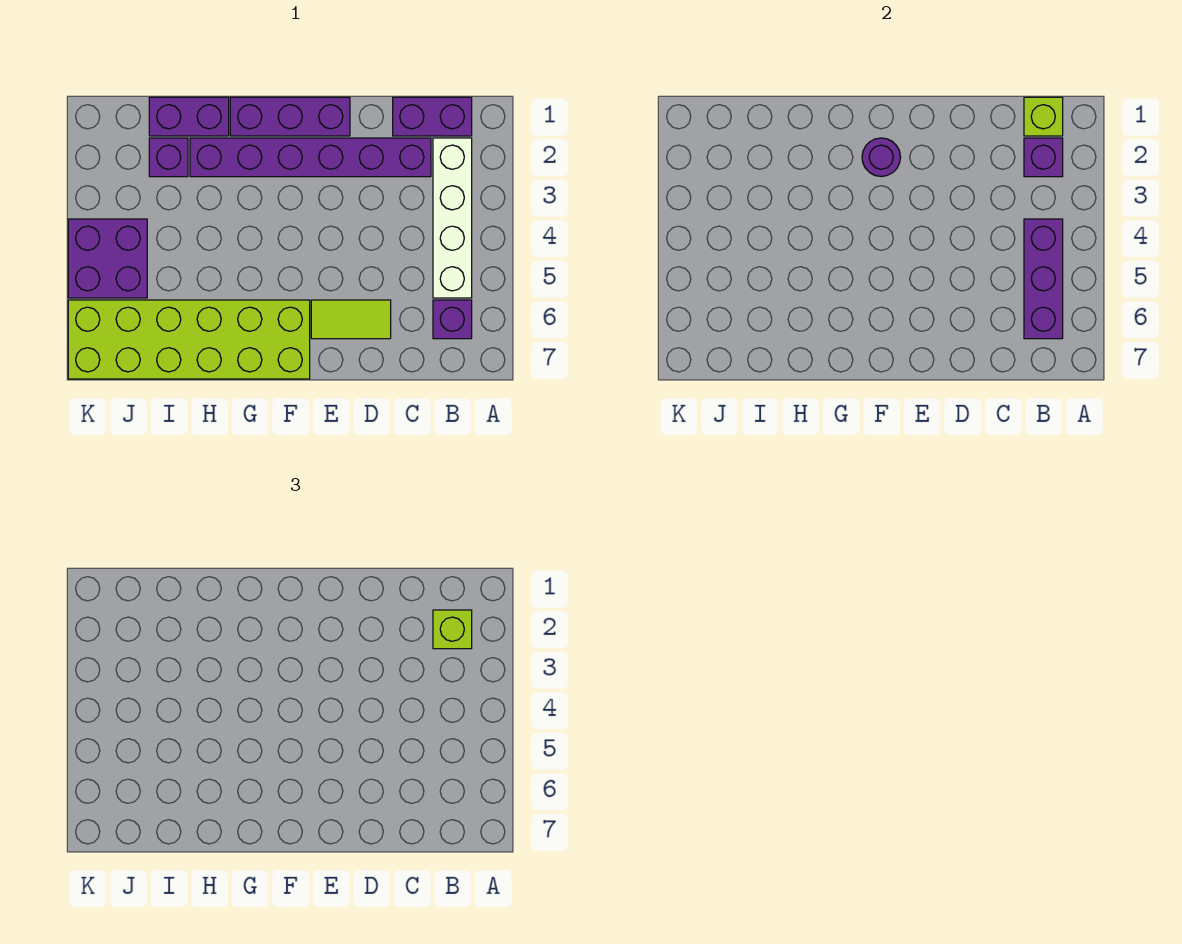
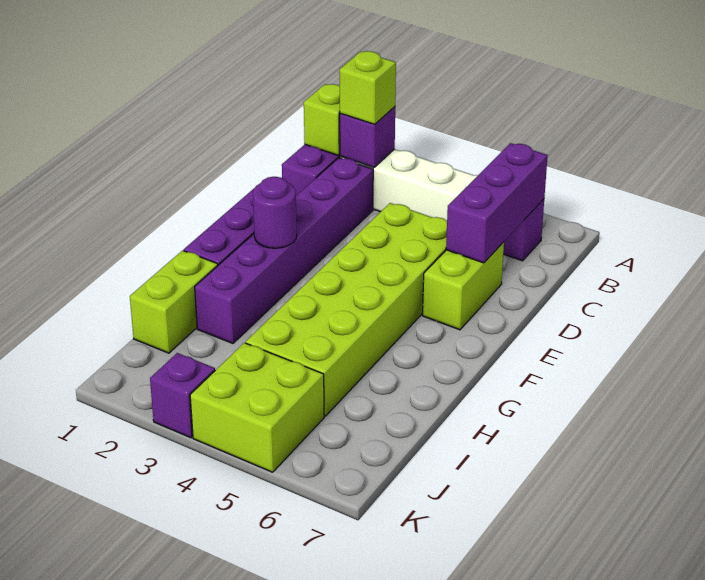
purple brick B4:B6 level 2 -> purple brick B6:D6 level 2
lime tile D6:E6 level 1 -> lime brick D6:E6 level 1
lime brick F6:K7 level 1 -> lime brick D4:I5 level 1
purple brick H1:I1 level 1 -> lime brick H1:I1 level 1
purple brick I2 level 1 -> purple brick K3 level 1
purple brick J4:K5 level 1 -> lime brick J4:K5 level 1

